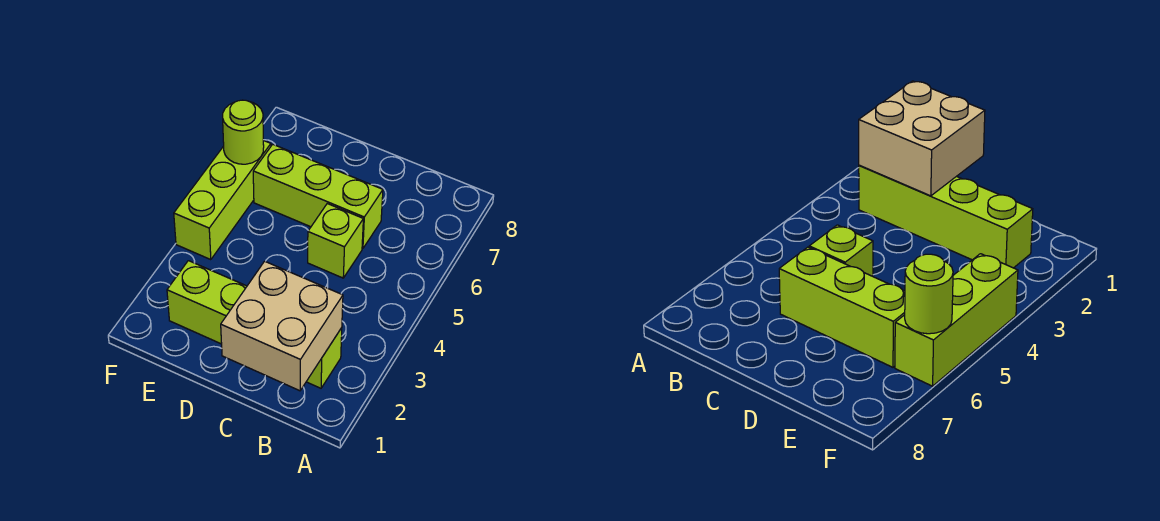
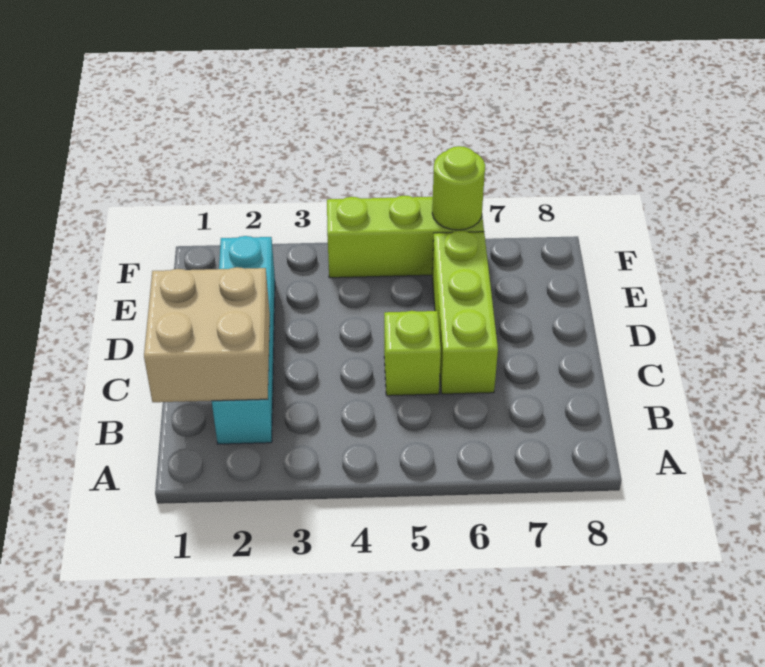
lime brick B2:E2 level 1 -> cyan brick B2:E2 level 1

